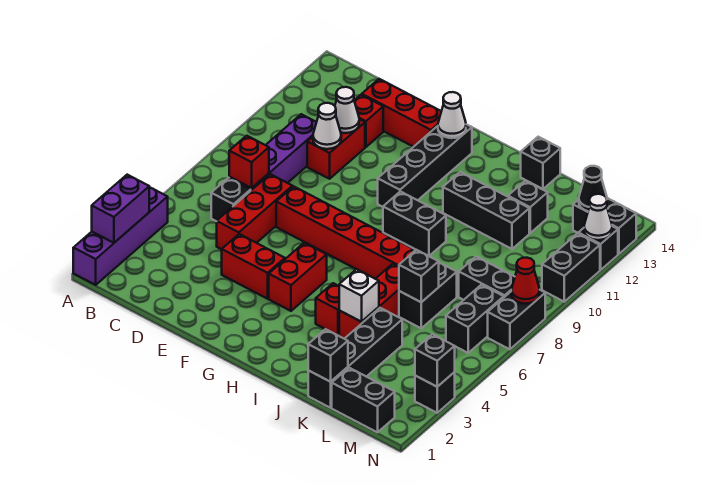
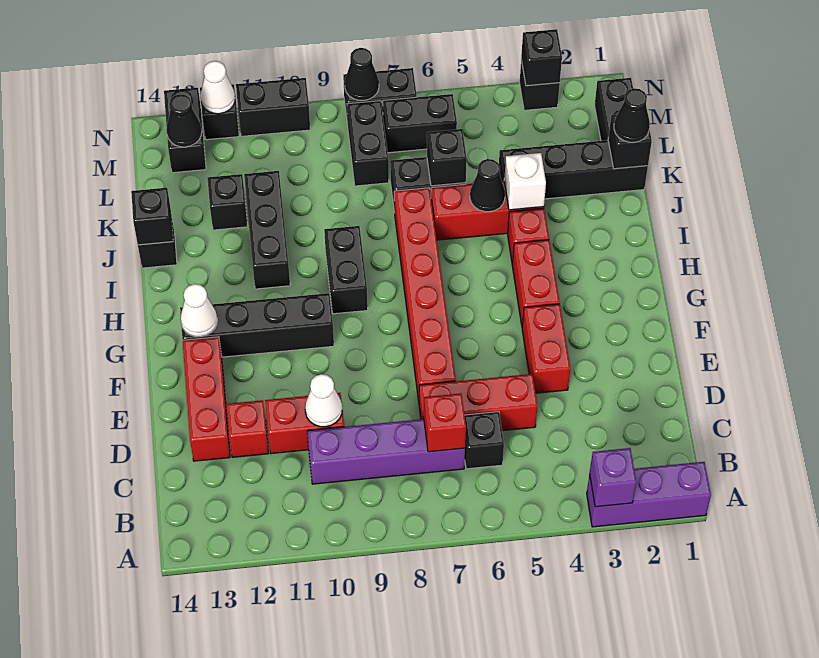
purple brick A1:A4 level 1 -> purple brick A1:A3 level 1
purple brick A2:A3 level 2 -> purple brick A3 level 2
white cone D11 level 2 -> none
red brick G4:G5 level 1 -> red brick G4:H4 level 1
none -> black cone J5 level 2
none -> black brick J14 level 2
none -> black cone K1 level 3
red cone N8 level 2 -> black cone N8 level 2

